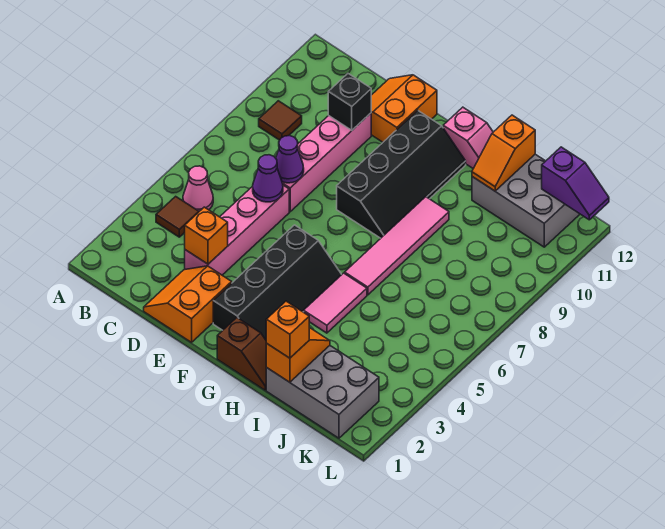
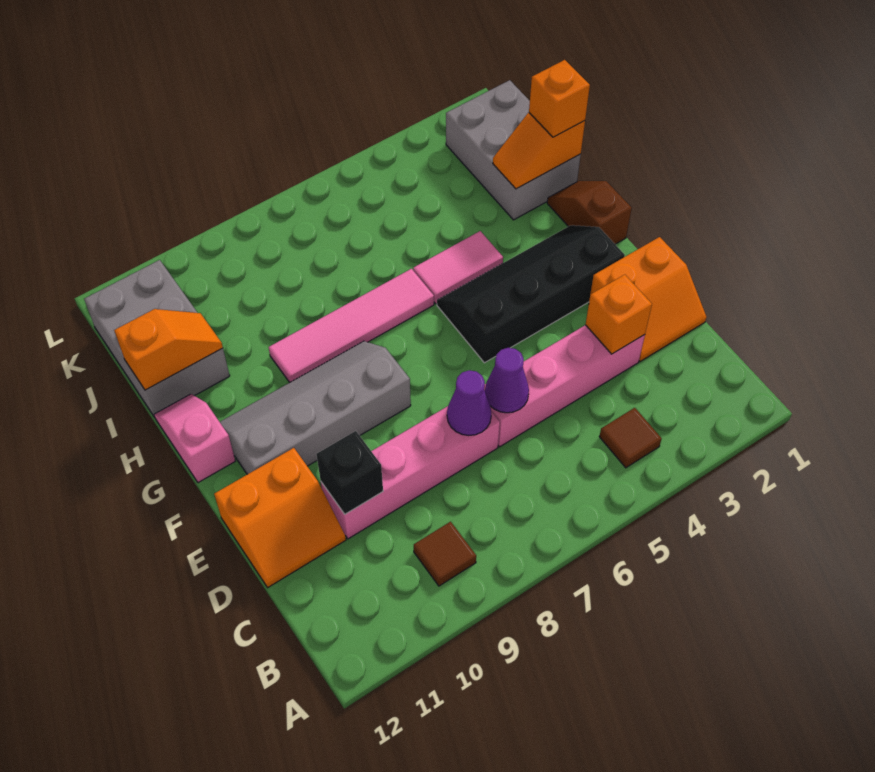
pink cone B5 level 1 -> none
black slope F8:G11 level 1 top F -> grey slope F8:G11 level 1 top F
purple slope K12:L12 level 2 top K -> none

